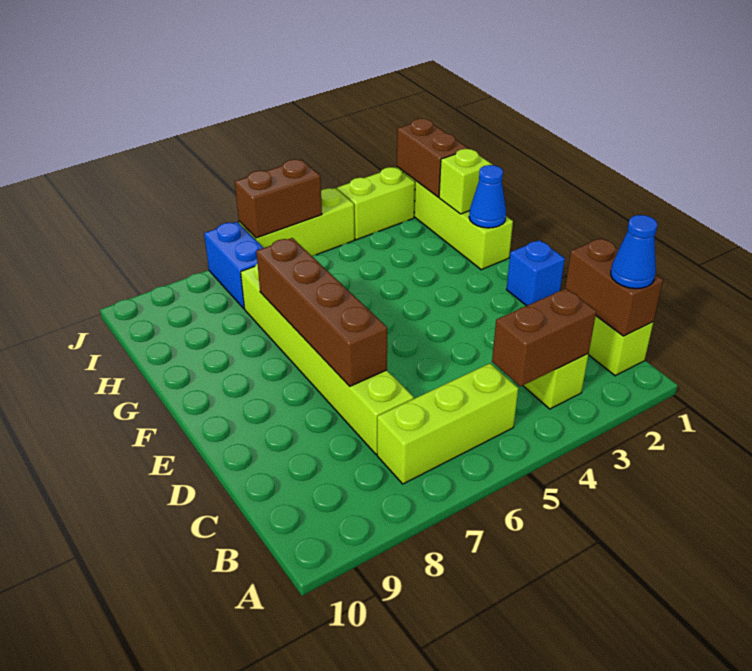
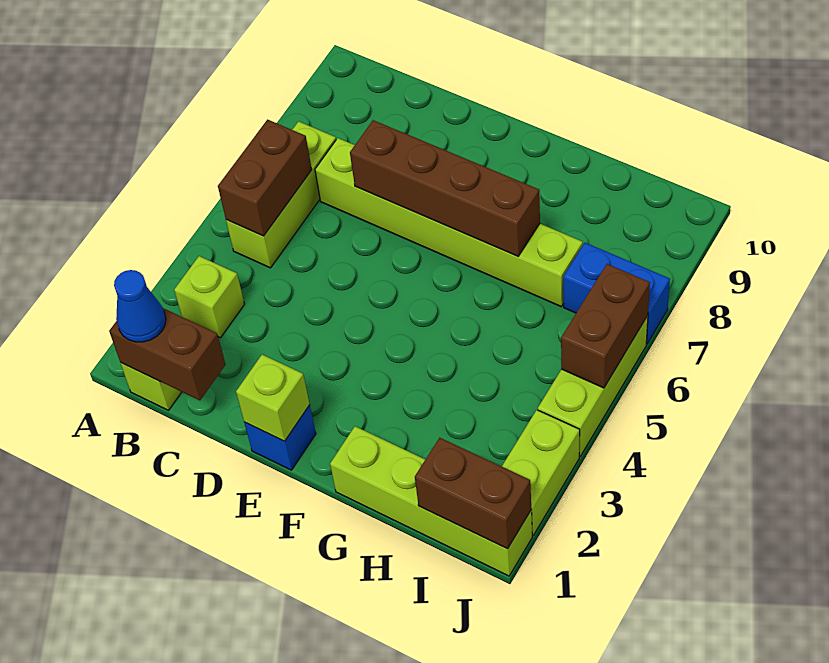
brown brick B3:B4 level 2 -> brown brick B5:B6 level 2
blue cone G1 level 2 -> none
lime brick H1 level 2 -> lime brick E1 level 2

